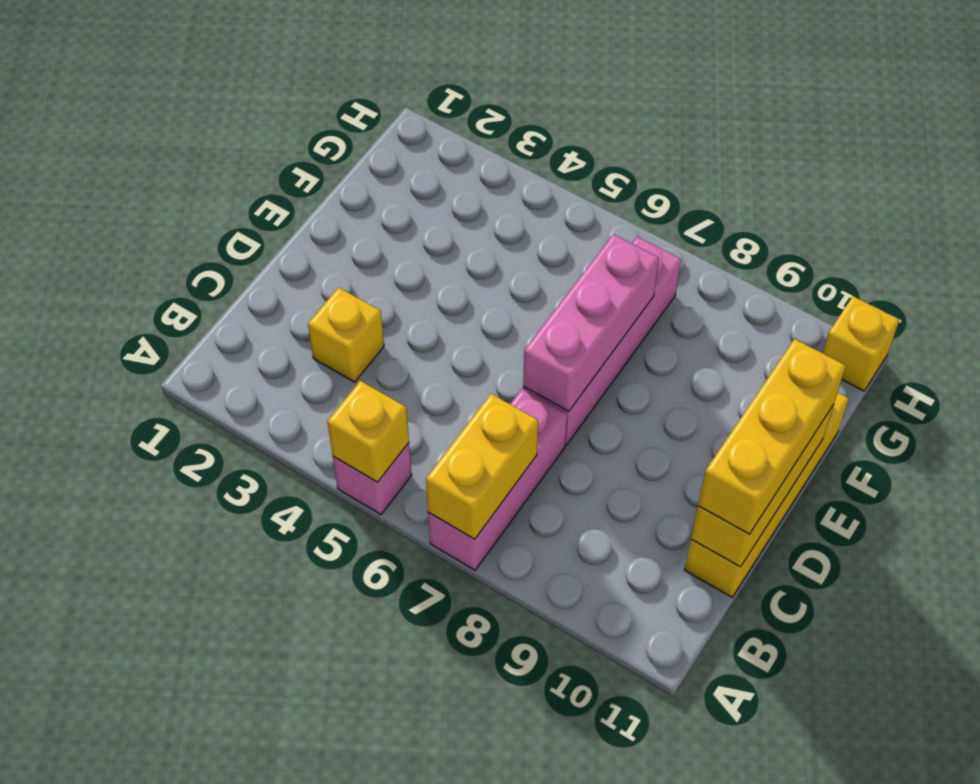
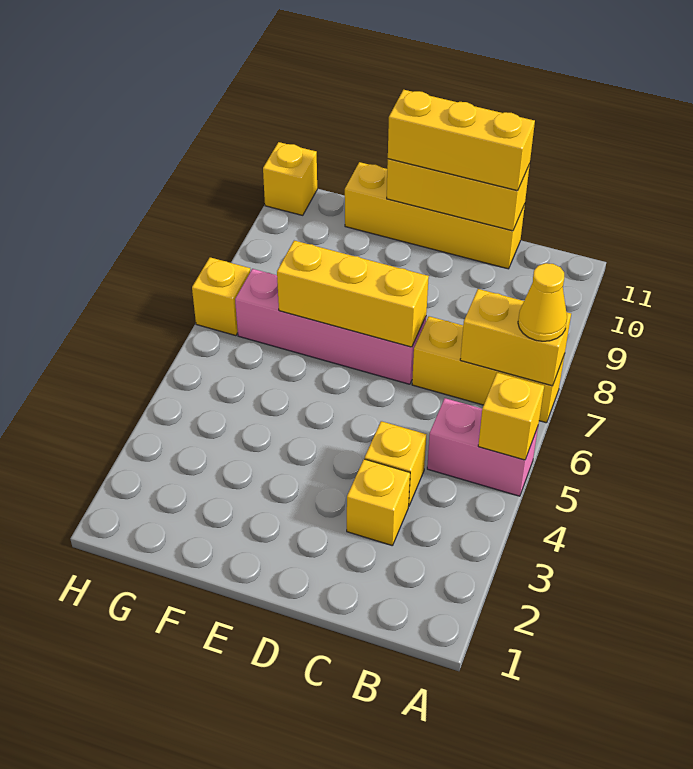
pink brick A5 level 1 -> pink brick A5:B5 level 1
pink brick A7:C7 level 1 -> yellow brick A7:C7 level 1
none -> yellow cone A7 level 3
none -> yellow brick C4 level 1
pink brick D7:F7 level 2 -> yellow brick D7:F7 level 2
none -> yellow brick H7 level 1

